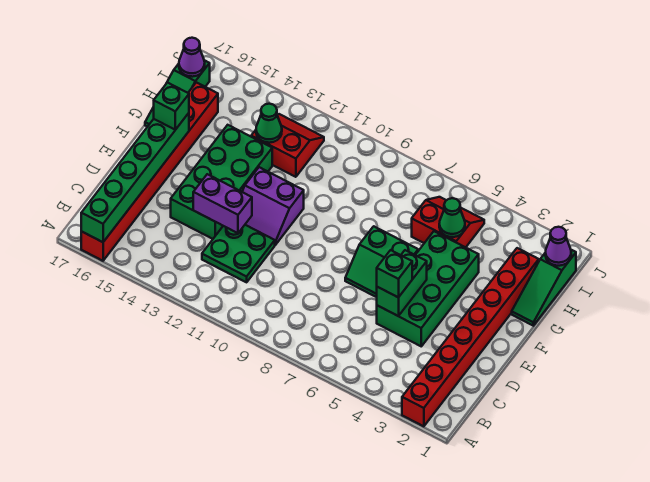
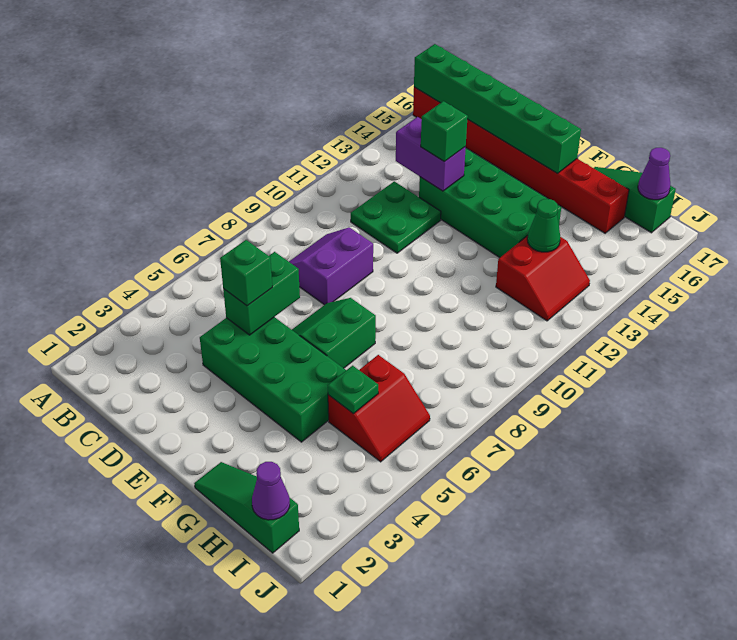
red brick A2:H2 level 1 -> none
green brick D5:E5 level 2 -> green brick D5:D6 level 2
purple brick D12:D13 level 2 -> purple brick C13:D13 level 2
purple slope E11:F12 level 1 top F -> purple slope C8:D9 level 1 top D
green brick F16 level 3 -> green brick D13 level 3
green cone H5 level 2 -> green plate H5 level 2

